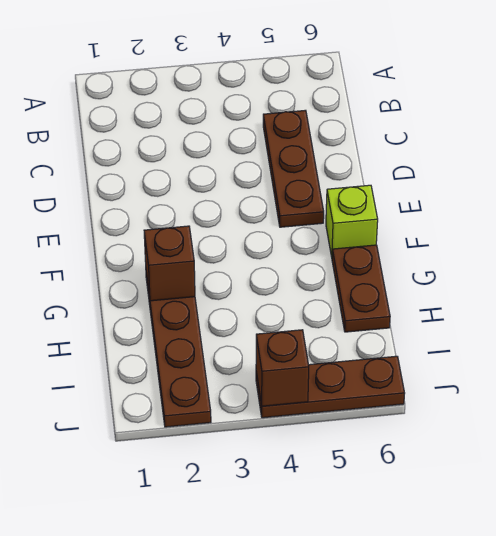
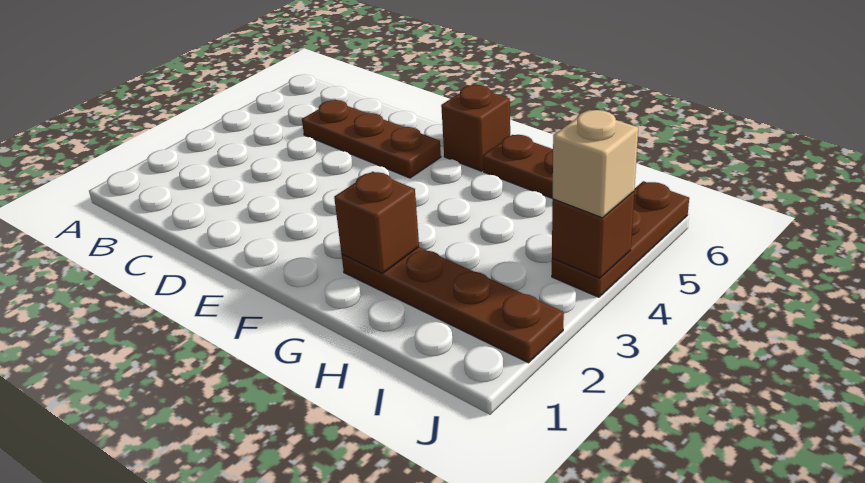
lime brick F6 level 1 -> brown brick F6 level 1
none -> tan brick J4 level 3

